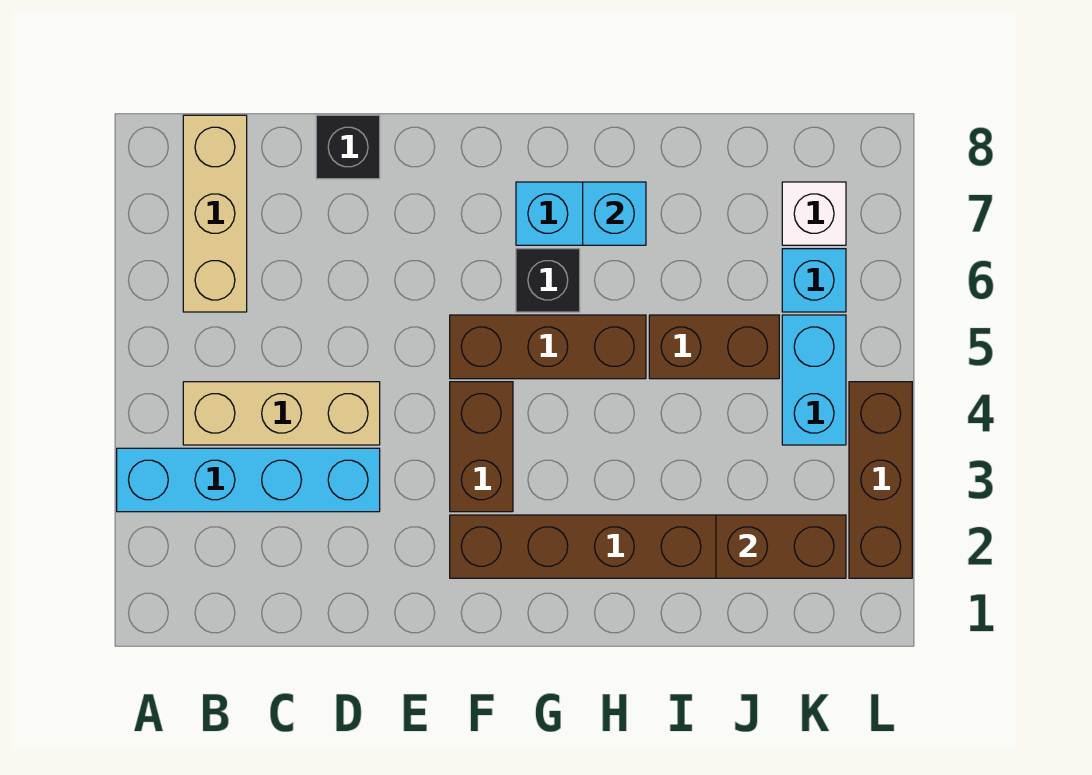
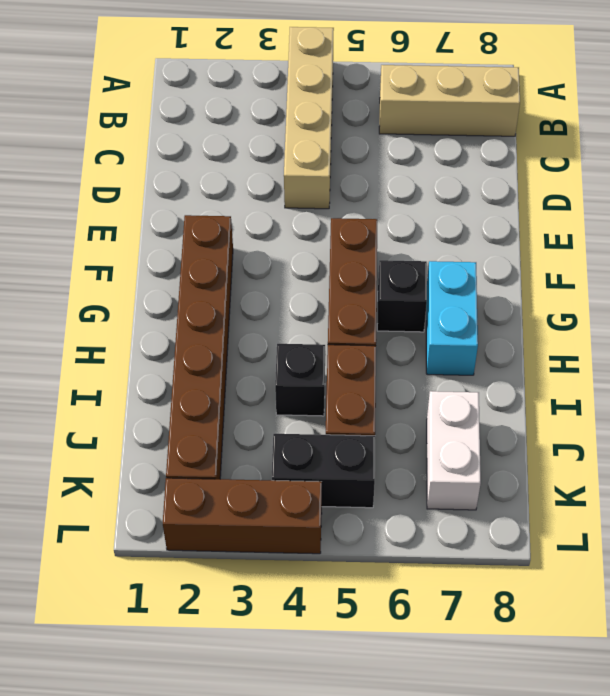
cyan brick A3:D3 level 1 -> none
tan brick B4:D4 level 1 -> tan brick A4:D4 level 1
black brick D8 level 1 -> black brick I4 level 1
brown brick F3:F4 level 1 -> none
cyan brick H7 level 2 -> none
brown brick J2:K2 level 2 -> none
cyan brick K4:K5 level 1 -> black brick K4:K5 level 1
cyan brick K6 level 1 -> none
white brick K7 level 1 -> white brick J7:K7 level 1

